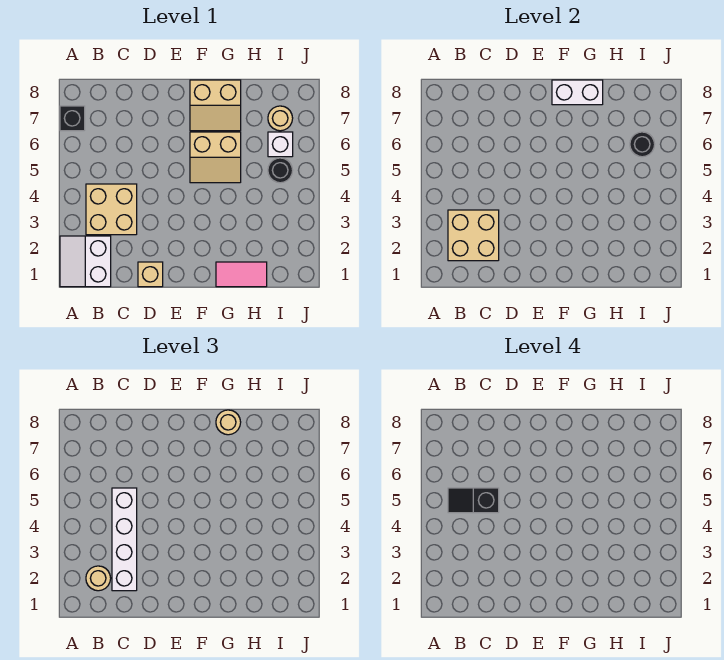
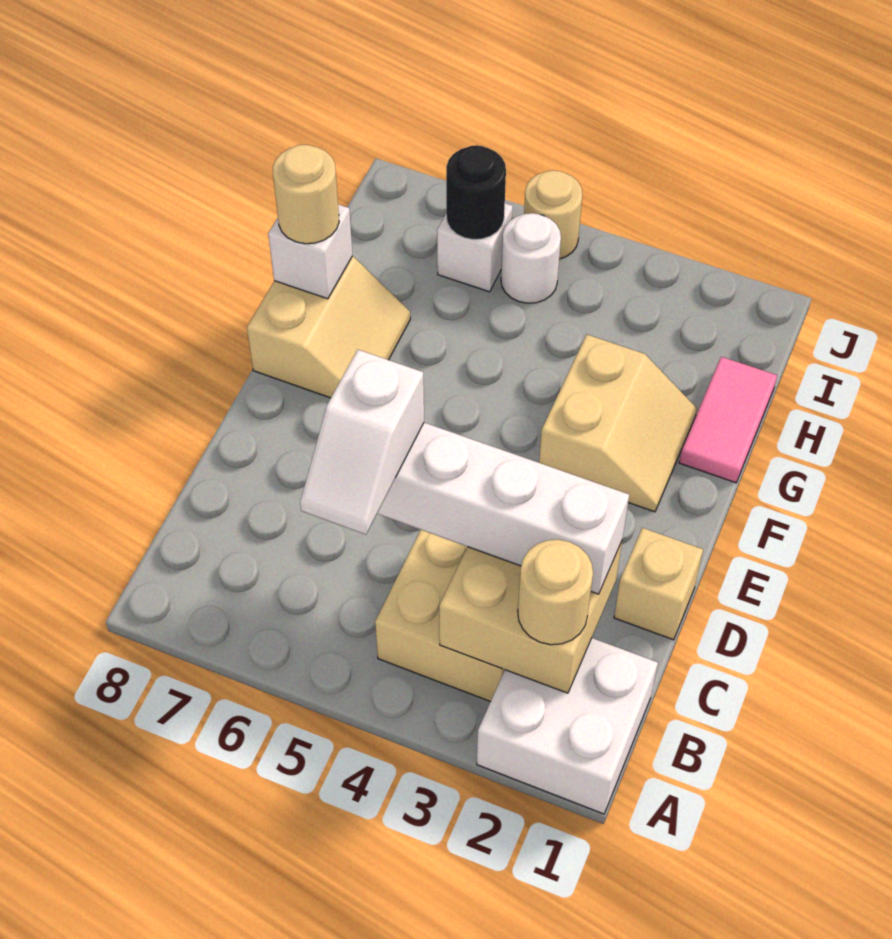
white slope A1:B2 level 1 top B -> white brick A1:B2 level 1
black brick A7 level 1 -> none
black slope B5:C5 level 4 top C -> white slope B5:C5 level 4 top C
tan slope F5:G6 level 1 top 6 -> tan slope F2:G3 level 1 top 3
white brick F8:G8 level 2 -> white brick G8 level 2
black round brick I5 level 1 -> white round brick I5 level 1
tan round brick I7 level 1 -> tan round brick J5 level 1

